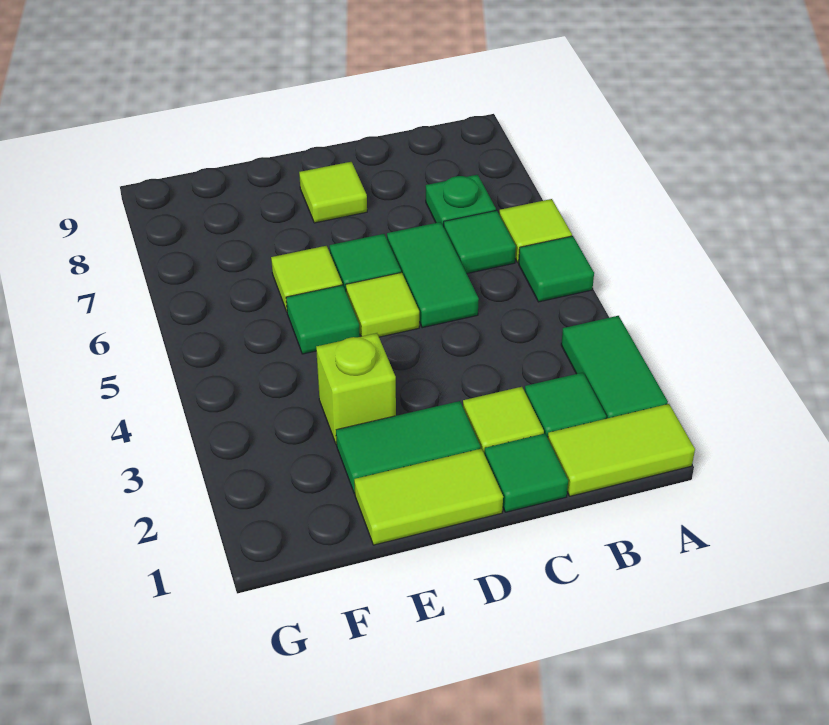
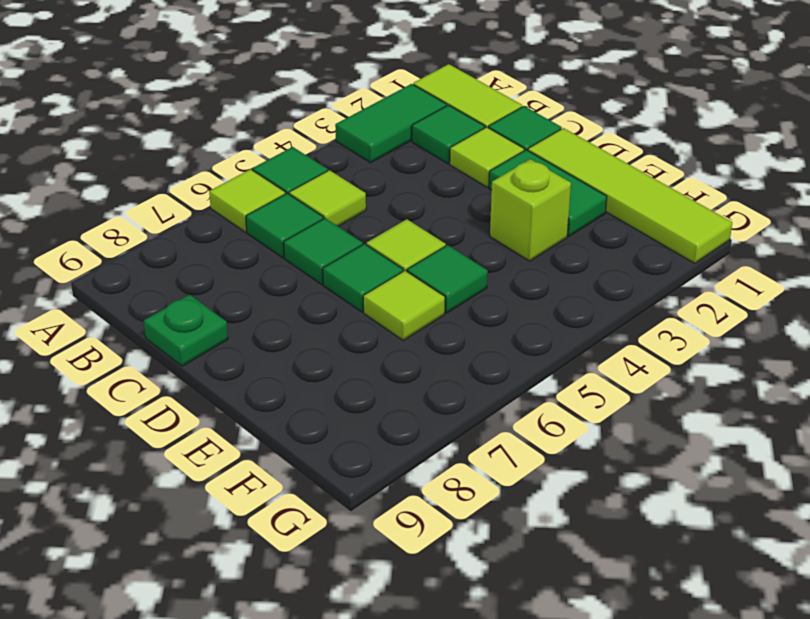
green plate B7 level 1 -> green plate C9 level 1
green tile C5:C6 level 1 -> green tile C6 level 1
lime tile D1:E1 level 1 -> lime tile D1:G1 level 1
lime tile D8 level 1 -> lime tile B5 level 1

